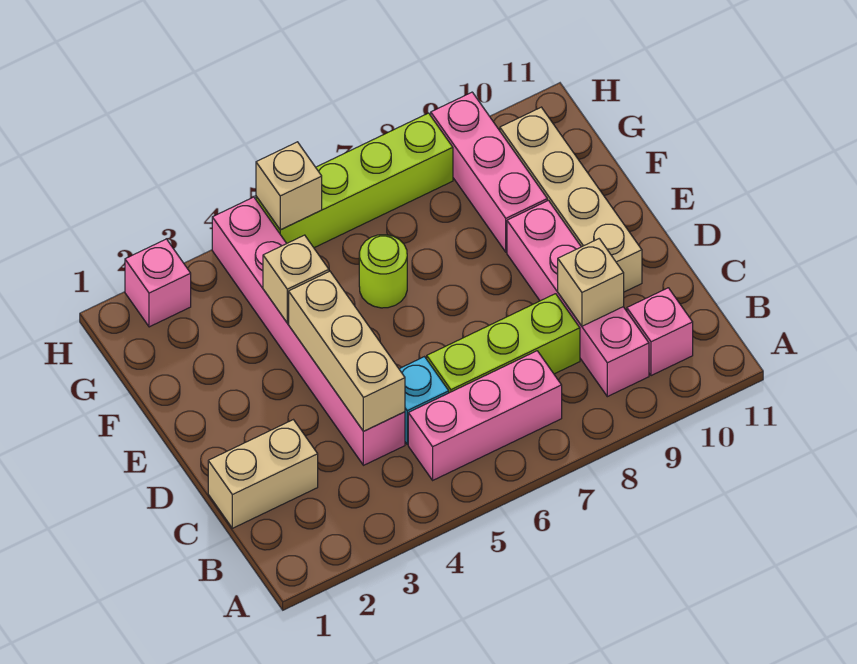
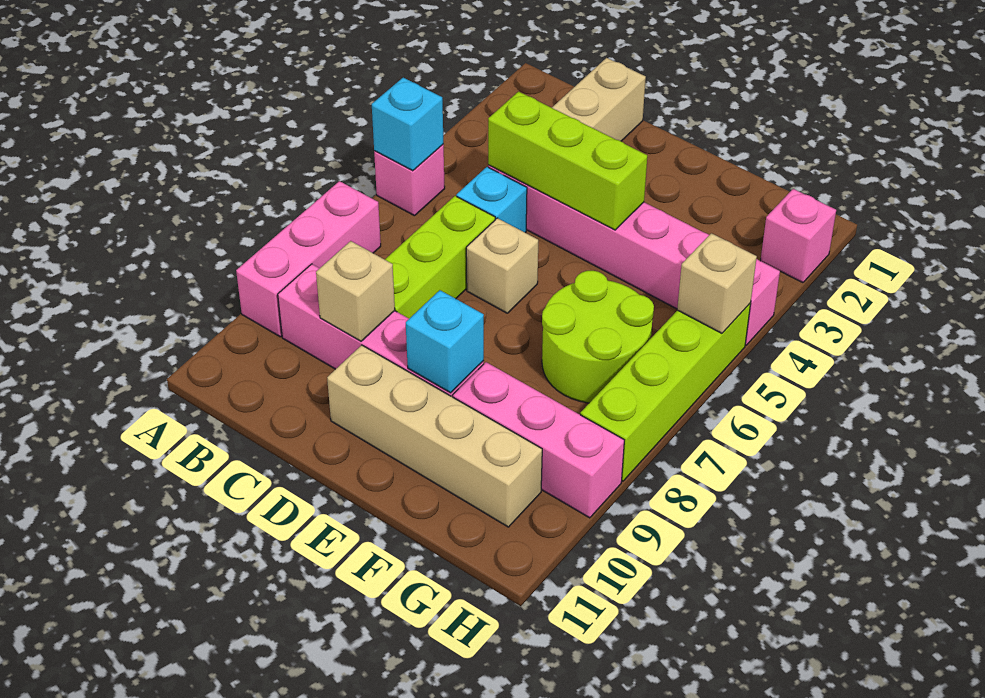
none -> cyan brick A5 level 2
pink brick B5:B7 level 1 -> pink brick A7:A9 level 1
pink brick B10 level 1 -> pink brick A5 level 1
tan brick C4:E4 level 2 -> lime brick C4:E4 level 2
none -> cyan brick E9 level 2
tan brick F4 level 2 -> tan brick D6 level 1
lime round brick F6 level 1 -> lime round brick F6:G7 level 1

